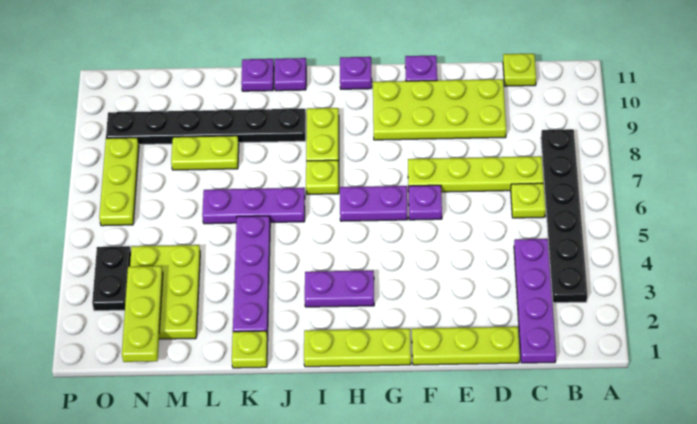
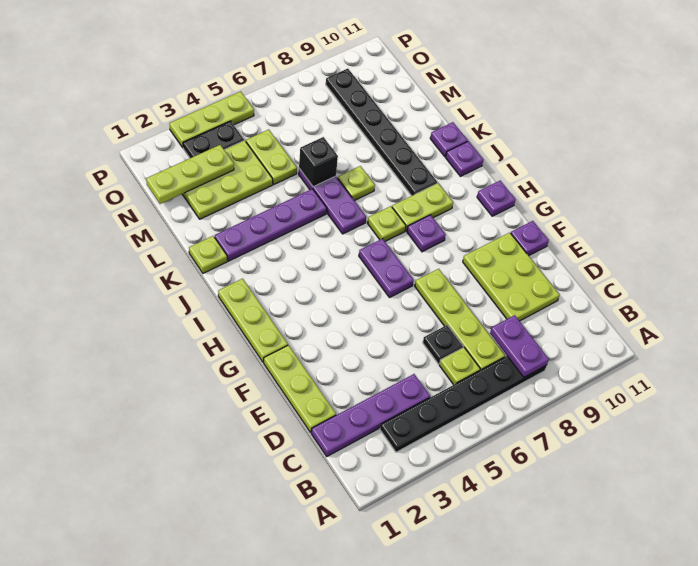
lime plate C11 level 1 -> lime plate K7 level 1
none -> black plate D6 level 1
lime plate D9:G10 level 1 -> lime plate D9:F10 level 1
purple plate F6 level 1 -> purple plate H8 level 1
purple plate H3:I3 level 1 -> purple plate B8:C8 level 2
none -> black brick L6 level 2
lime plate L8:M8 level 1 -> lime plate M5:N5 level 1
lime plate O6:O8 level 1 -> lime plate P3:P5 level 1

